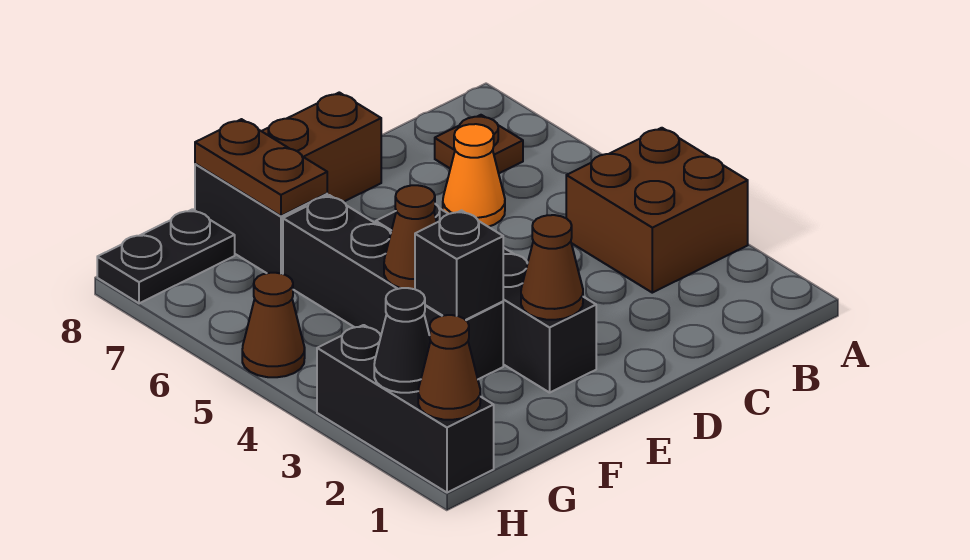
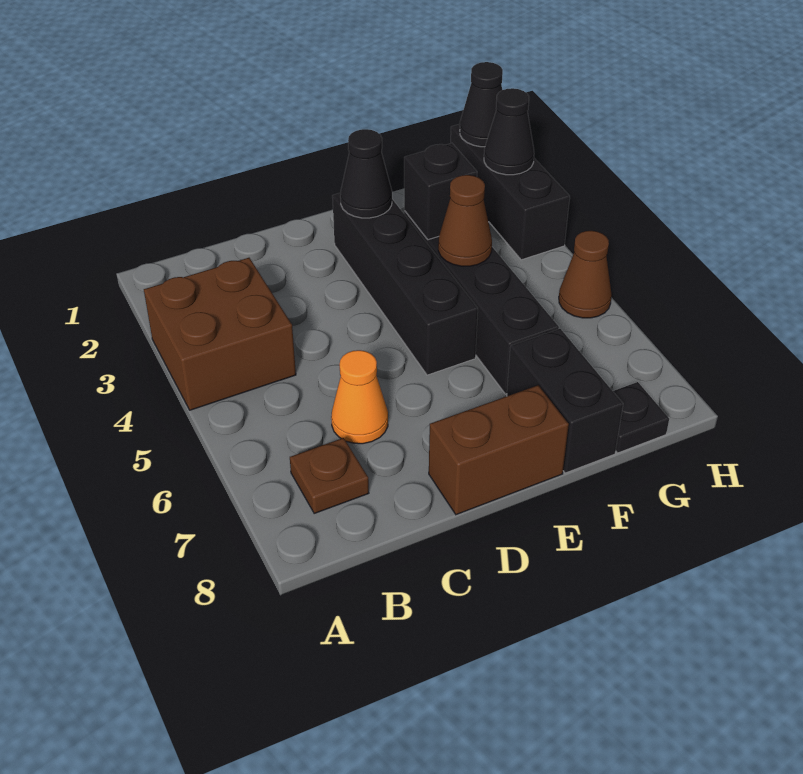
brown cone E2 level 2 -> black cone E2 level 2
brown plate F7:F8 level 2 -> none
black plate G8:H8 level 1 -> black plate G8 level 1
brown cone H1 level 2 -> black cone H1 level 2

